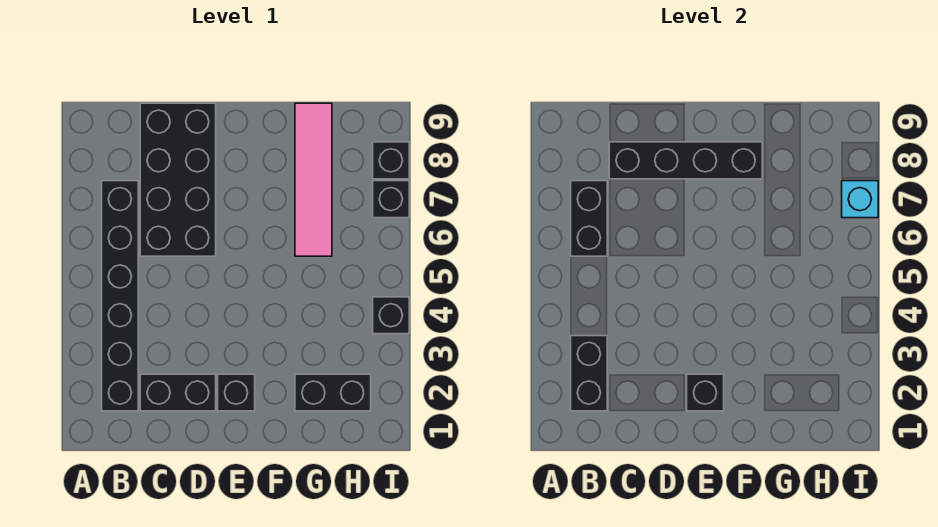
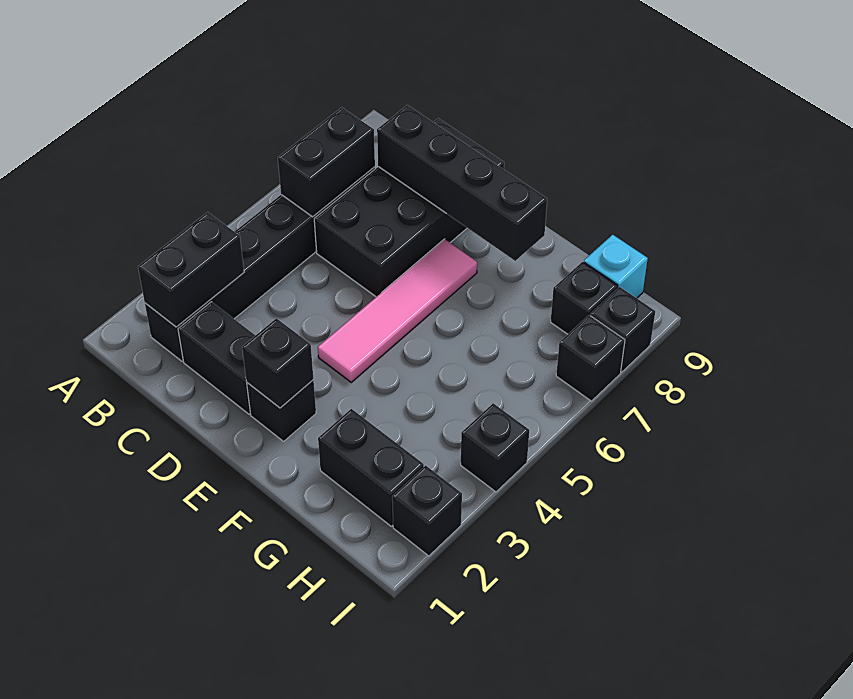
pink tile G6:G9 level 1 -> pink tile E4:E7 level 1
none -> black brick H8 level 1
none -> black brick I2 level 1
cyan brick I7 level 2 -> cyan brick H9 level 1

